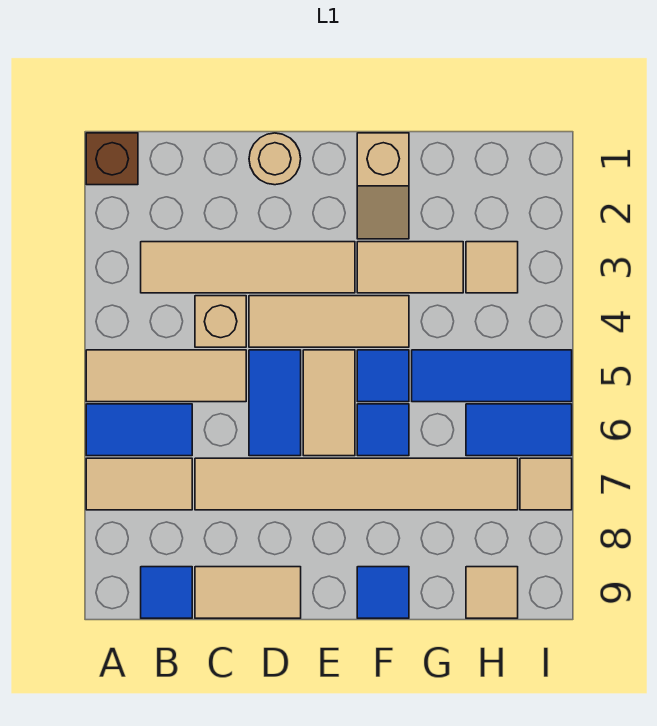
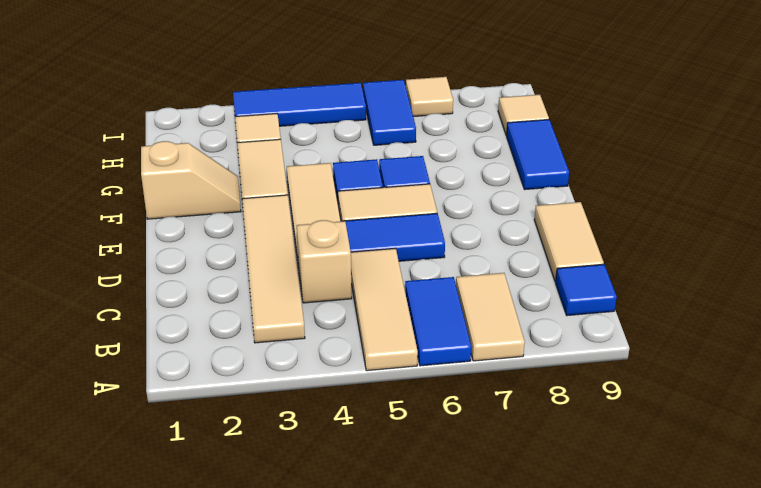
brown brick A1 level 1 -> none
tan tile C7:H7 level 1 -> none
tan round brick D1 level 1 -> none
blue tile F9 level 1 -> blue tile F9:G9 level 1
blue tile G5:I5 level 1 -> blue tile I3:I5 level 1

